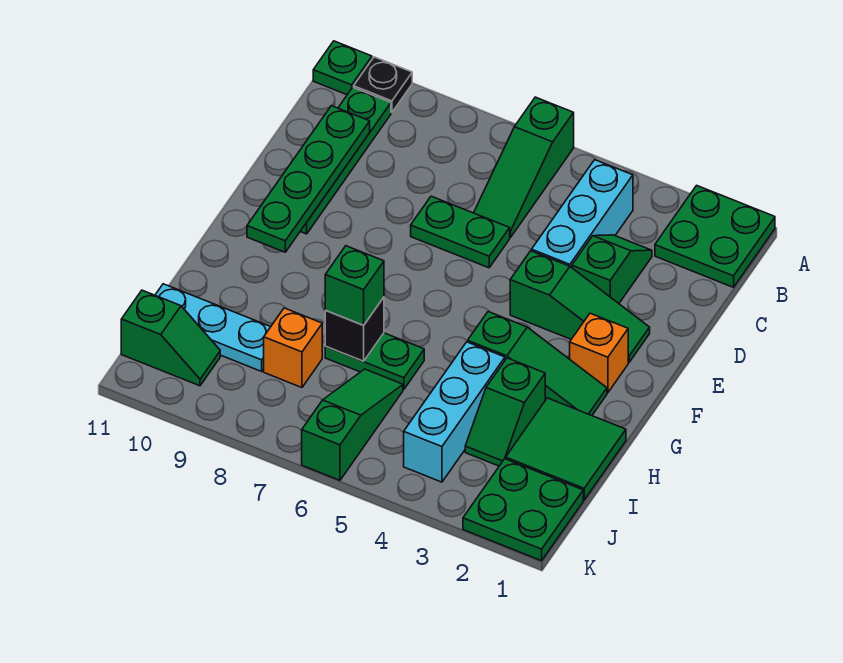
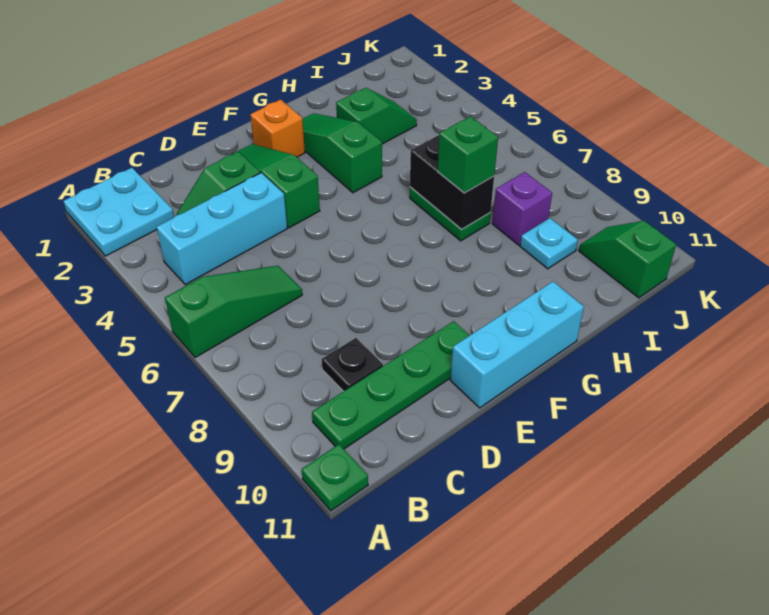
green plate A1:B2 level 1 -> cyan plate A1:B2 level 1
black plate A10 level 1 -> black plate C9 level 1
green plate C10:F10 level 2 -> none
green plate D6:D7 level 1 -> none
green tile H1:I2 level 1 -> none
cyan brick H4:J4 level 1 -> cyan brick E11:G11 level 1
black brick H7 level 2 -> black brick H6:H7 level 2
green slope I6:K6 level 1 top K -> none
orange brick I8 level 1 -> purple brick I8 level 1
cyan plate I9:I11 level 1 -> cyan plate I9 level 1
green plate J1:K2 level 1 -> none

